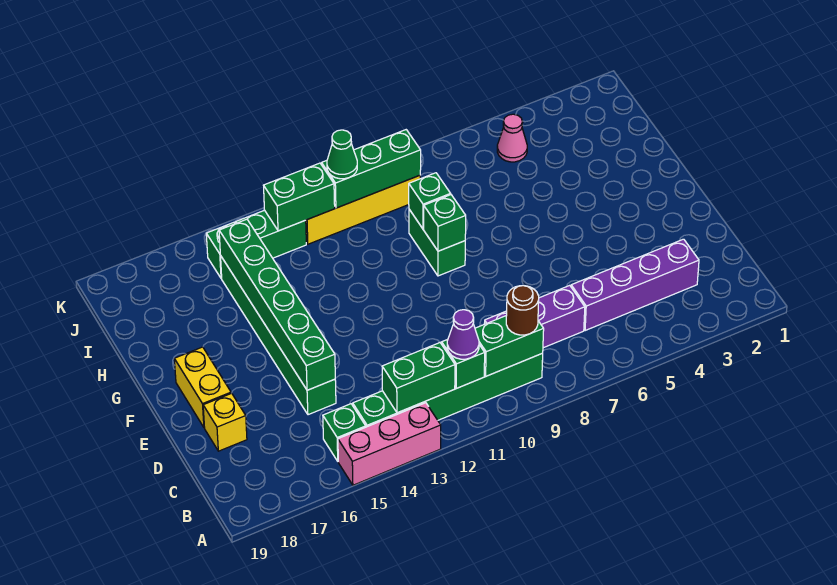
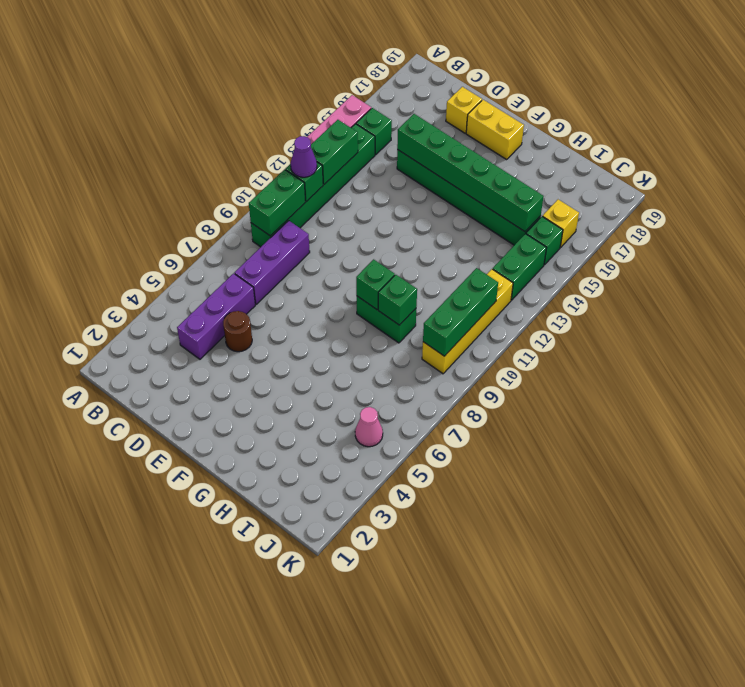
brown round brick B9 level 3 -> brown round brick D5 level 1
purple brick C3:C6 level 1 -> purple brick C4:C6 level 1
green cone J11 level 3 -> none
green brick J12:J13 level 2 -> none
none -> yellow brick J16 level 1

